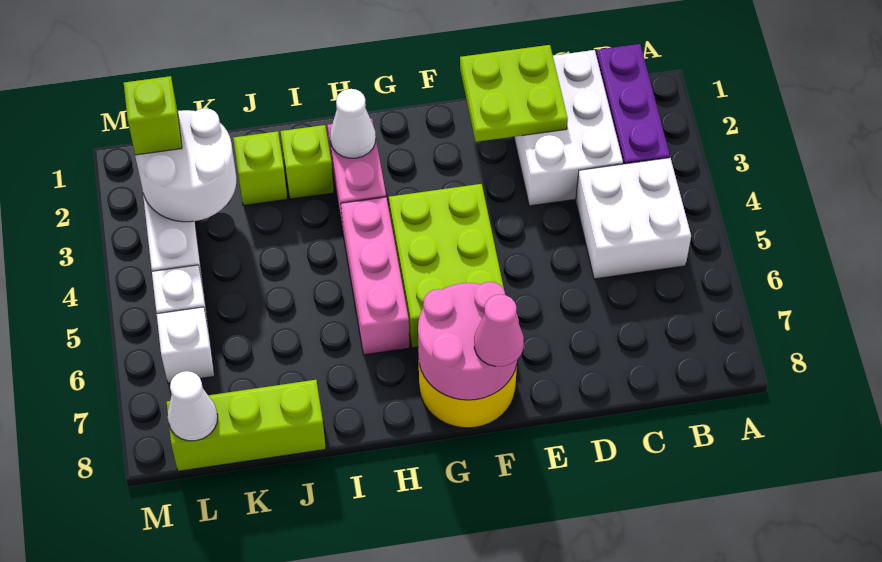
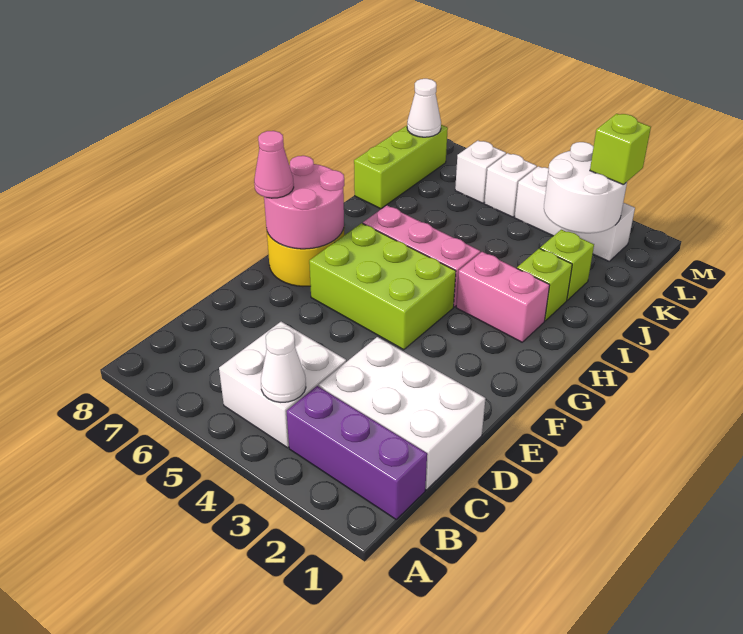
lime plate D1:E2 level 2 -> none
white cone H2 level 2 -> white cone B4 level 2

